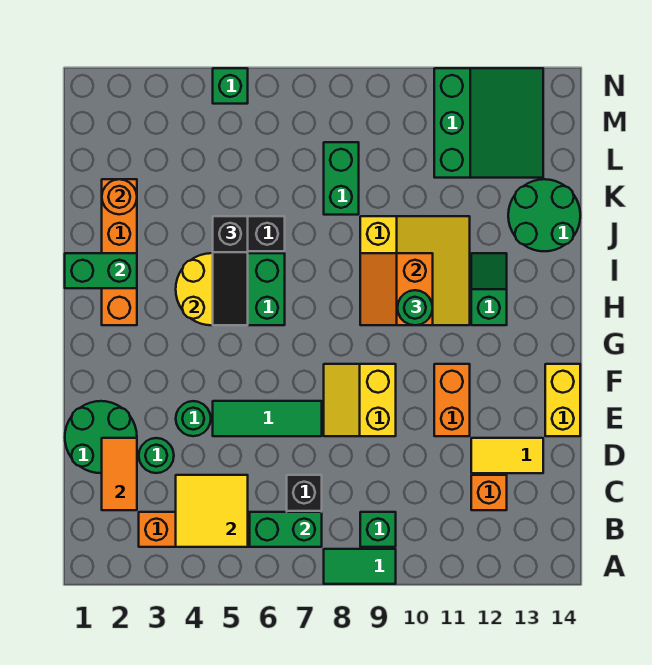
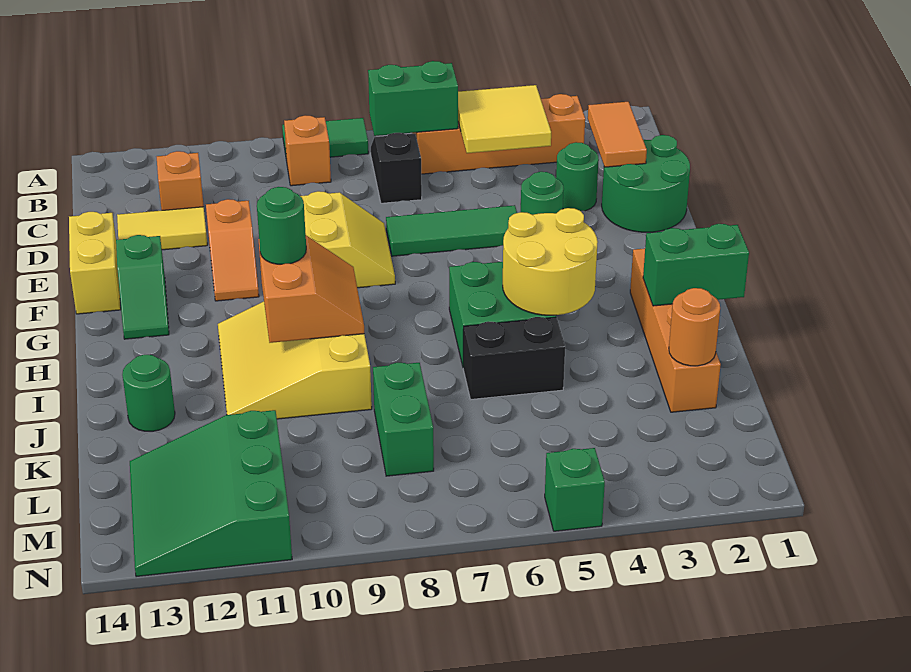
green brick B9 level 1 -> orange brick B9 level 1
orange brick E11:F11 level 1 -> orange slope E11:F11 level 1 top E
black slope H5:J5 level 3 top J -> none
green slope H12:I12 level 1 top H -> green slope F13:G13 level 1 top F
green round brick J13:K14 level 1 -> green round brick J13 level 1

